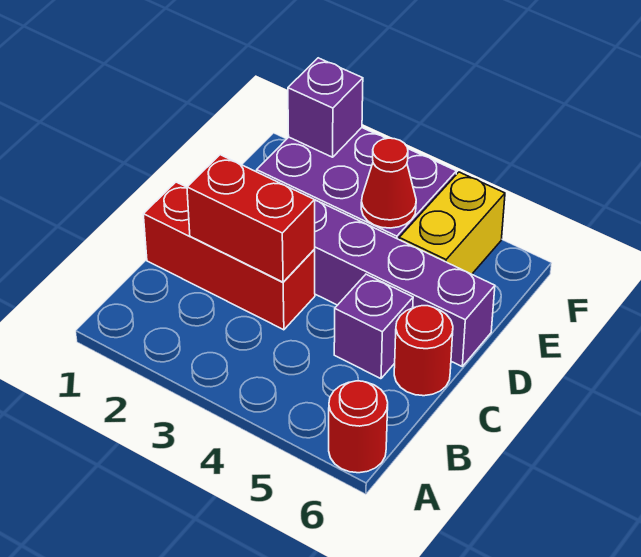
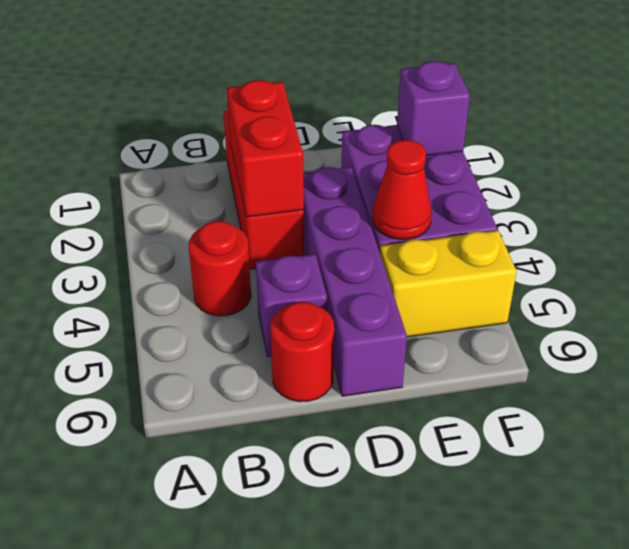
red round brick A6 level 1 -> red round brick B4 level 1

